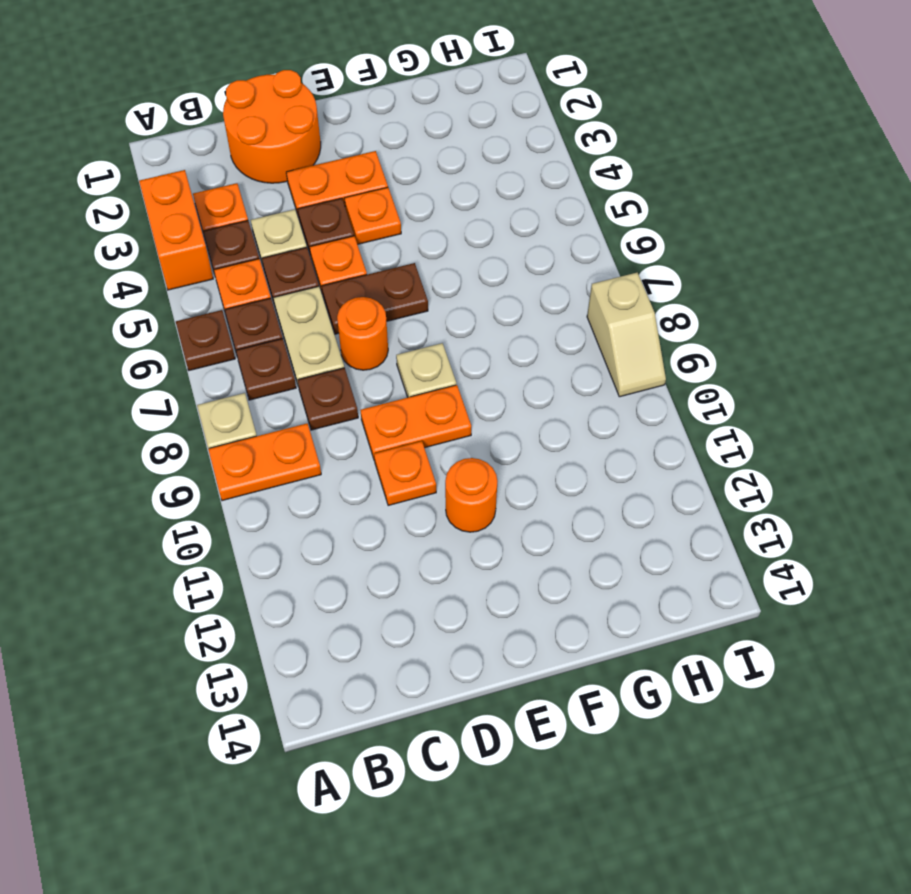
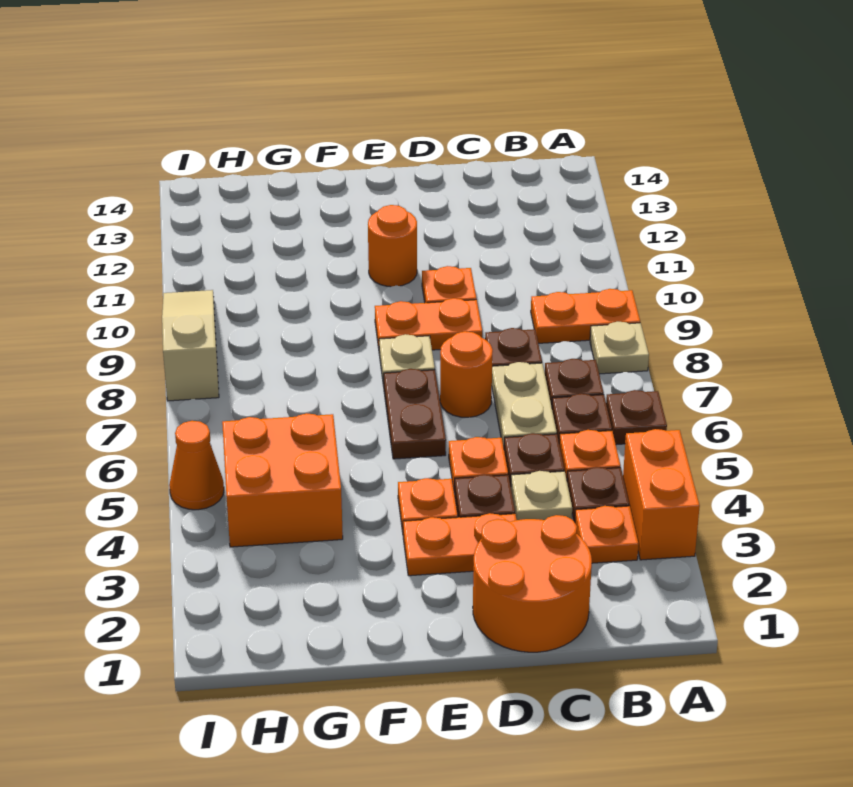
brown plate D6:E6 level 1 -> brown plate E6:E7 level 1
none -> orange brick G4:H5 level 1
none -> orange cone I5 level 1
tan slope I8:I9 level 1 top 8 -> tan slope I8:I10 level 1 top 8

